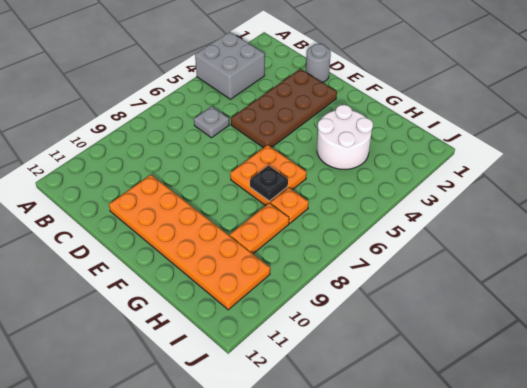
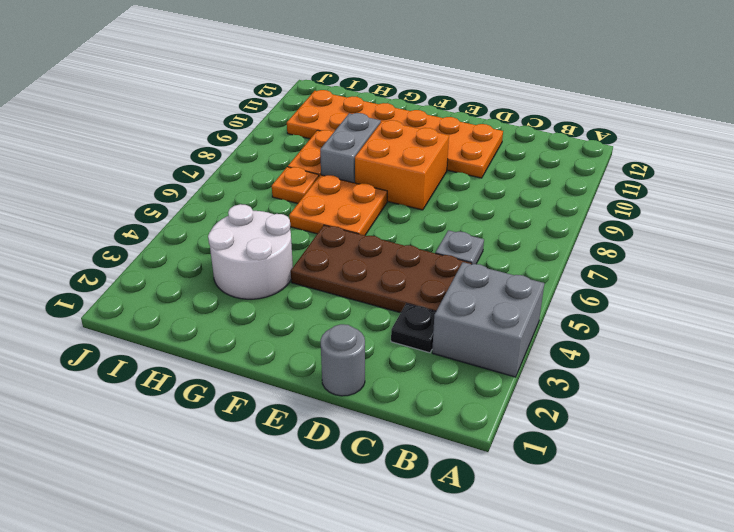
brown plate D2:E5 level 1 -> brown plate C4:F5 level 1
none -> orange brick E8:F9 level 1
black plate G7 level 2 -> black plate C3 level 1
none -> grey brick G8:G9 level 1

